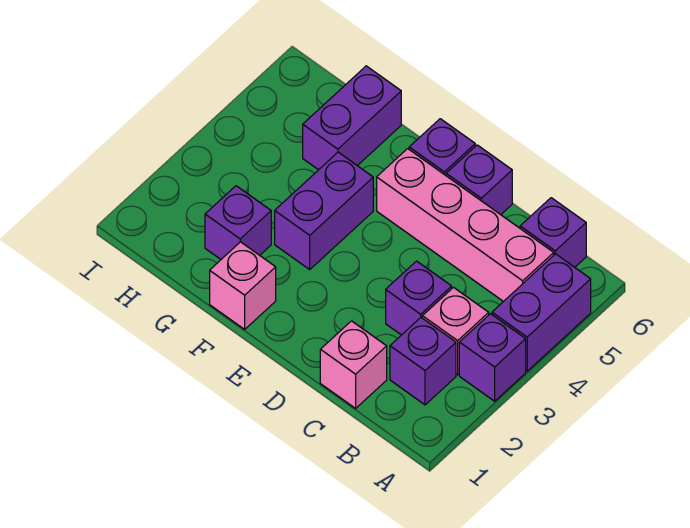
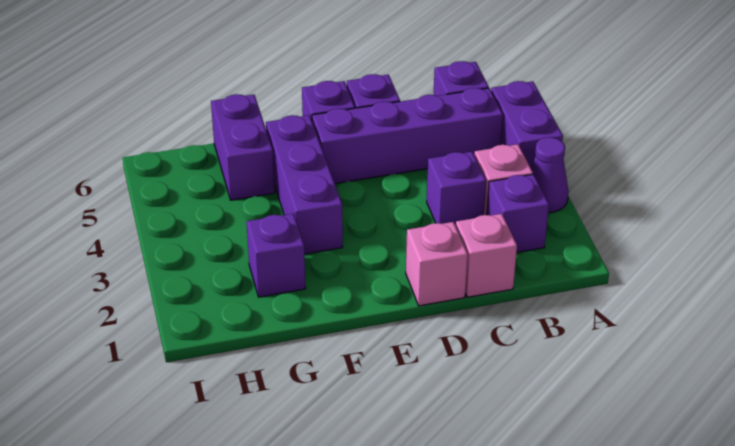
purple brick A3 level 1 -> purple cone A3 level 1
pink brick B5:E5 level 1 -> purple brick B5:E5 level 1
pink brick F1 level 1 -> pink brick D1 level 1
purple brick F3:F4 level 1 -> purple brick F3:F5 level 1

